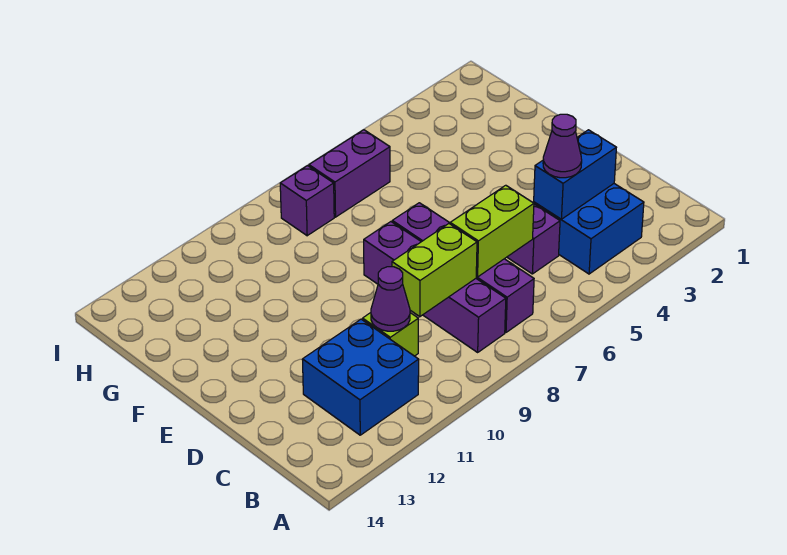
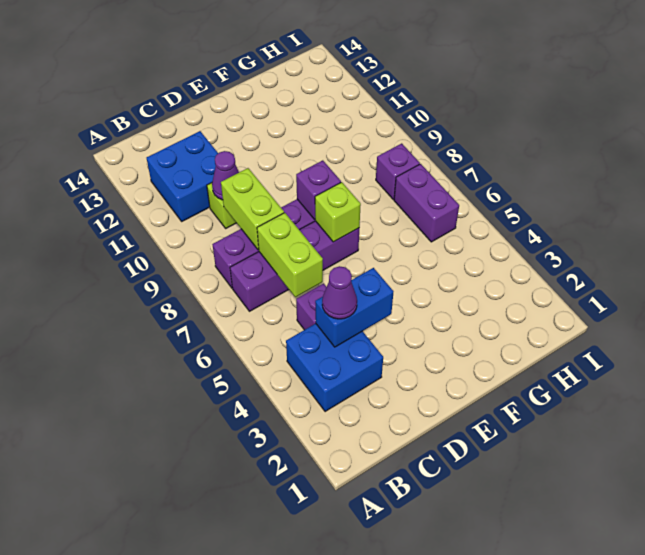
blue brick C3:C4 level 2 -> blue brick C4:D4 level 2
none -> lime brick E7 level 2
none -> purple brick E8 level 2

